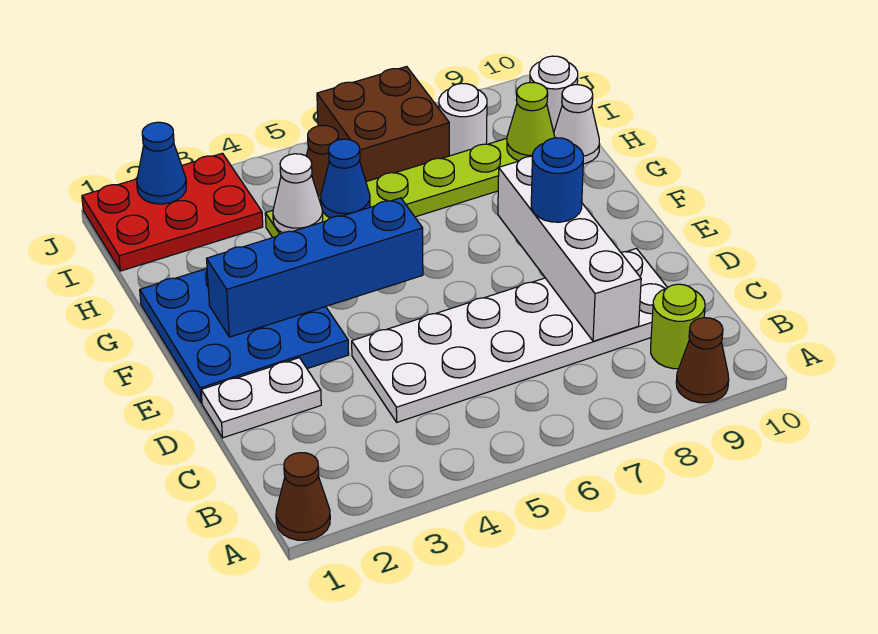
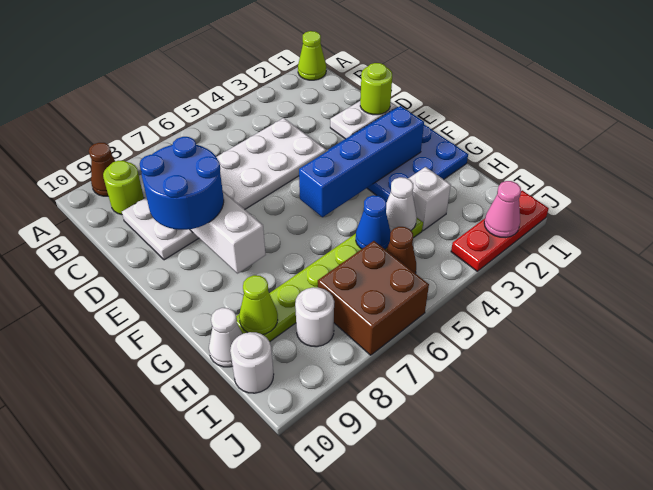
brown cone A1 level 1 -> lime cone A1 level 1
none -> lime round brick D1 level 2
blue round brick E8 level 3 -> blue round brick D8:E9 level 3
none -> white brick H3 level 1
red plate I1:J3 level 1 -> red plate J1:J3 level 1
blue cone J2 level 2 -> pink cone J2 level 2

